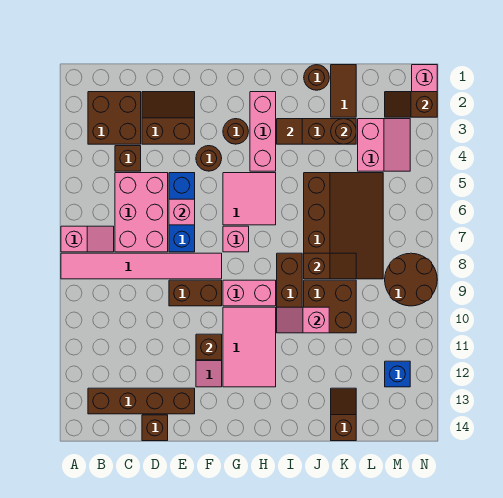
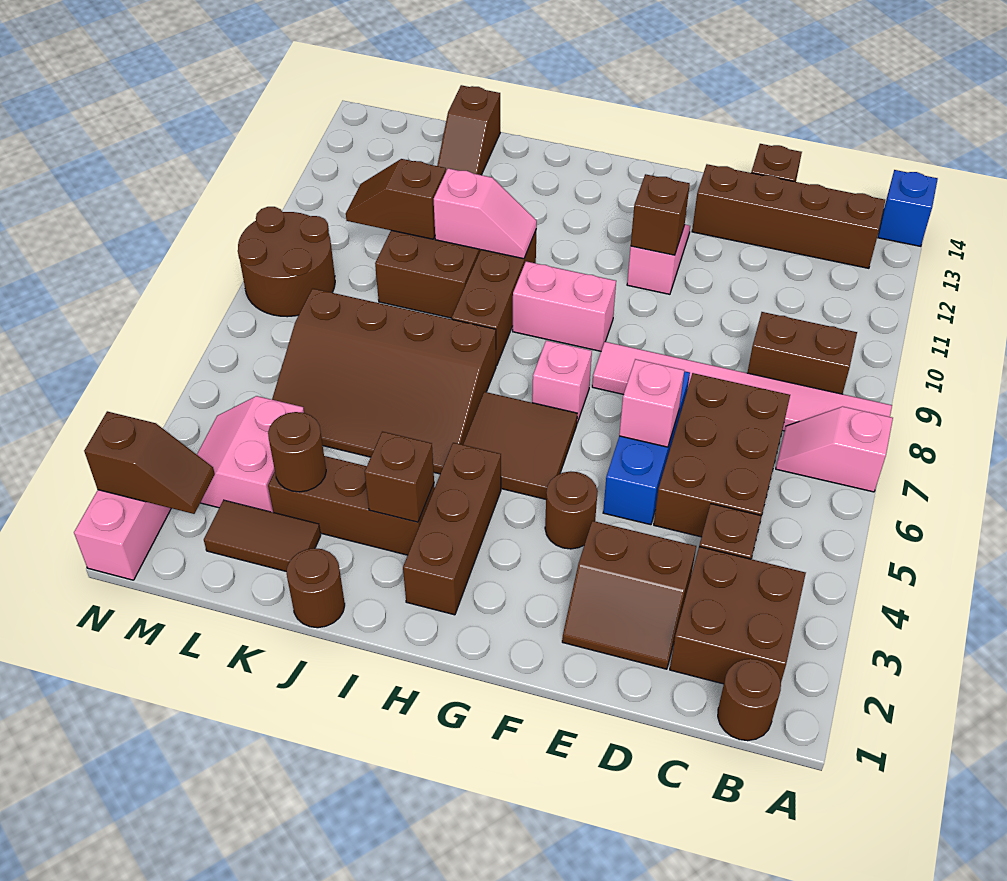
pink brick C5:D7 level 1 -> brown brick C5:D7 level 1
brown brick E9:F9 level 1 -> brown brick B9:C9 level 1
brown round brick G3 level 1 -> brown round brick B1 level 1
pink tile G5:H6 level 1 -> brown tile G5:H6 level 1
pink tile G10:H12 level 1 -> none
pink brick H2:H4 level 1 -> brown brick H2:H4 level 1
brown tile I3 level 2 -> brown brick I3 level 2
brown slope J5:L8 level 1 top J -> brown slope I5:L7 level 1 top 7
brown slope J8:K8 level 2 top J -> brown slope K10:L10 level 2 top K
brown tile K1:K2 level 1 -> brown tile K2:L2 level 1
blue brick M12 level 1 -> blue brick A14 level 1

